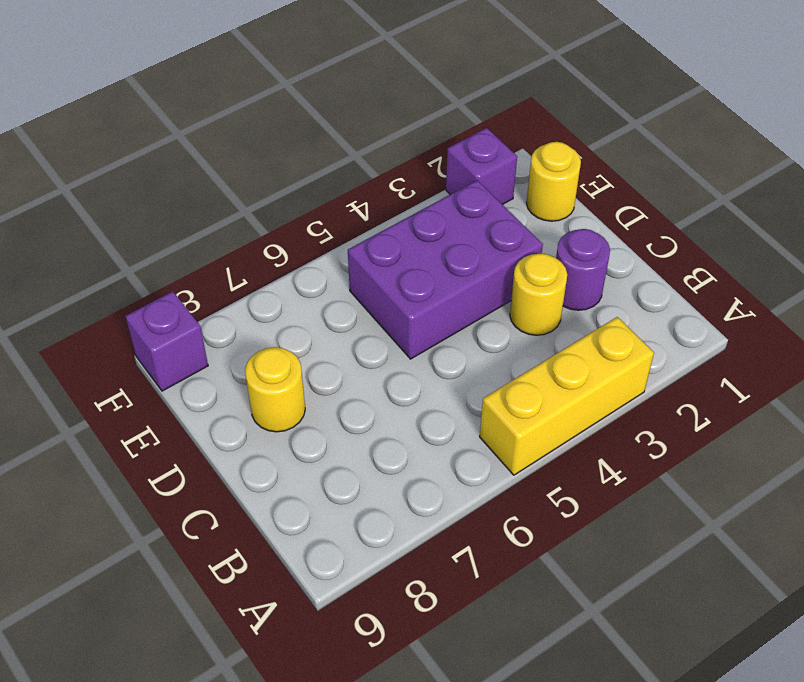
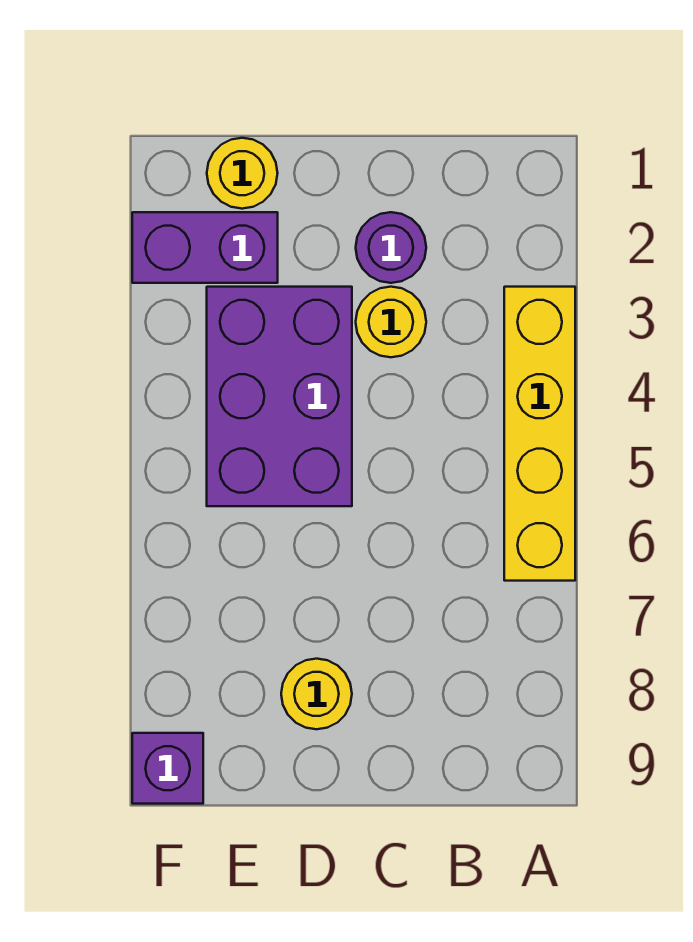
yellow brick A3:A5 level 1 -> yellow brick A3:A6 level 1
purple brick F2 level 1 -> purple brick E2:F2 level 1

